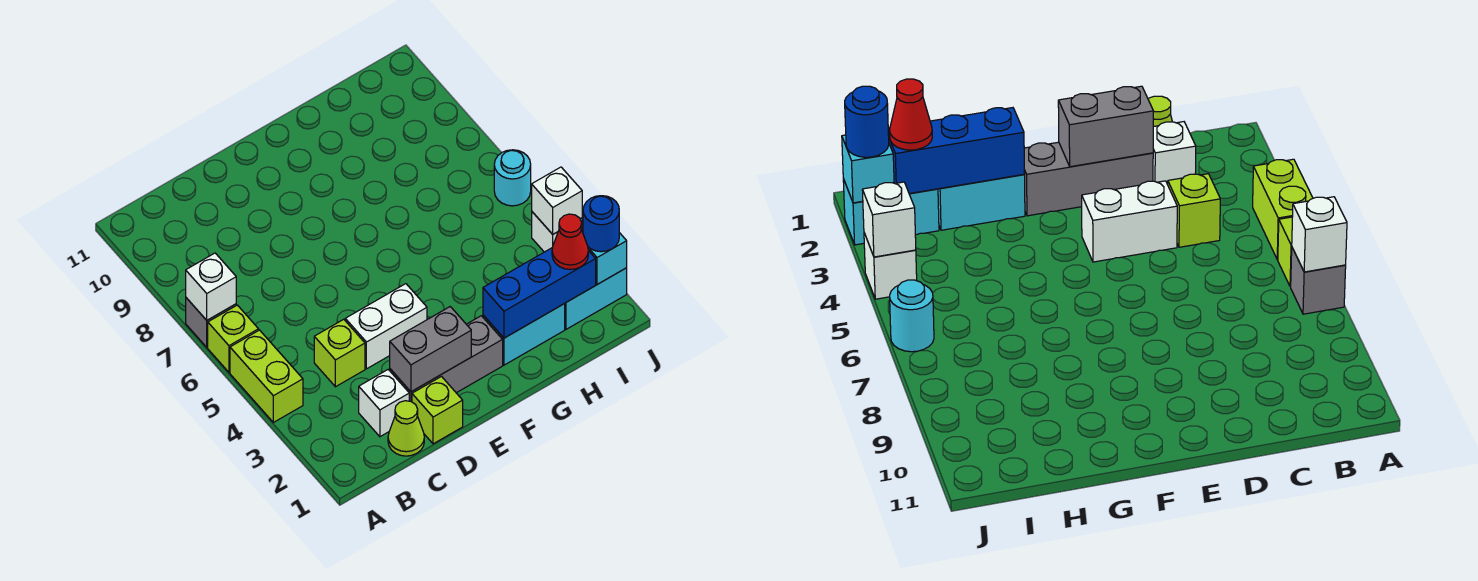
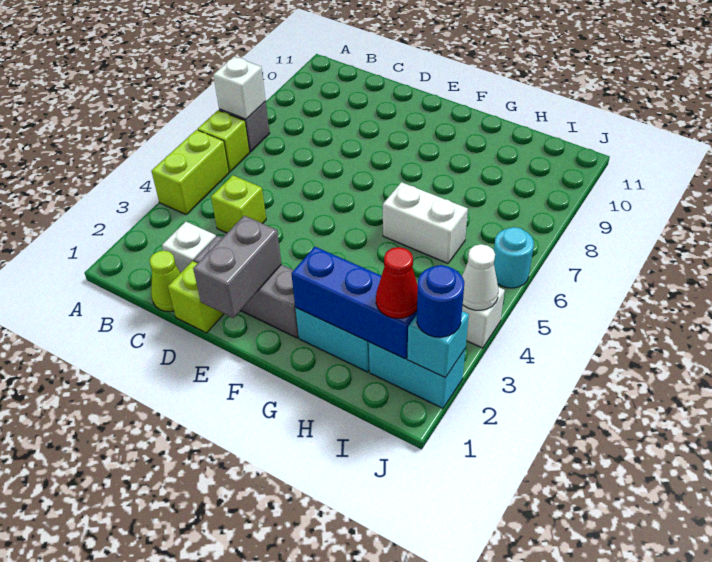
grey brick D2:E2 level 2 -> grey brick E1:E2 level 2
white brick D4:E4 level 1 -> white brick G6:H6 level 1
white brick J4 level 2 -> white cone J4 level 2

